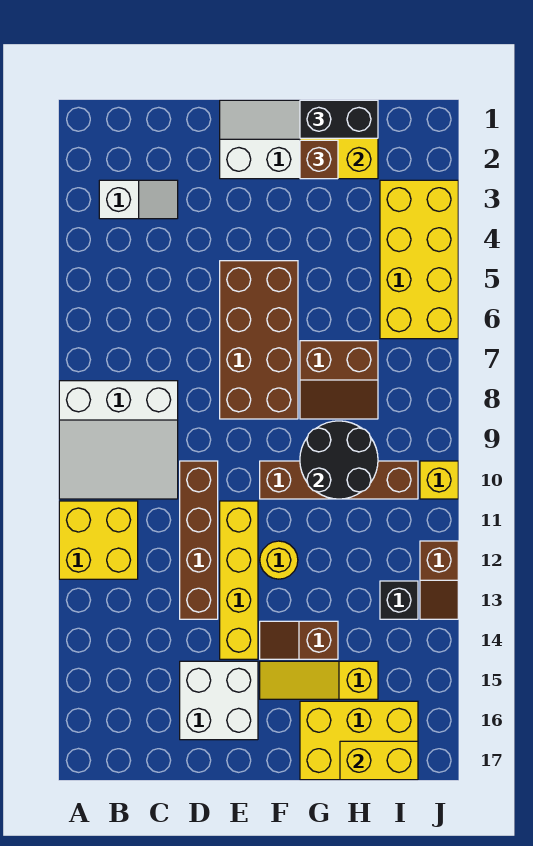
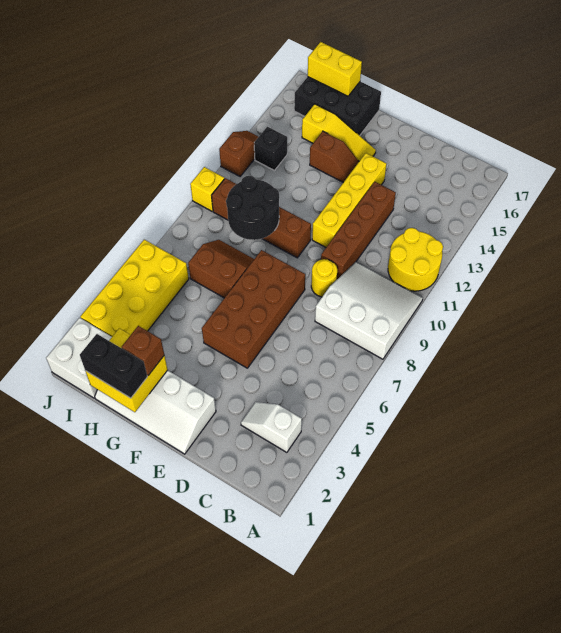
yellow brick A11:B12 level 1 -> yellow round brick A11:B12 level 1
white brick D15:E16 level 1 -> white brick I1:J2 level 1
yellow round brick F12 level 1 -> yellow round brick D9 level 1
yellow brick G16:I17 level 1 -> black brick G16:I17 level 1

